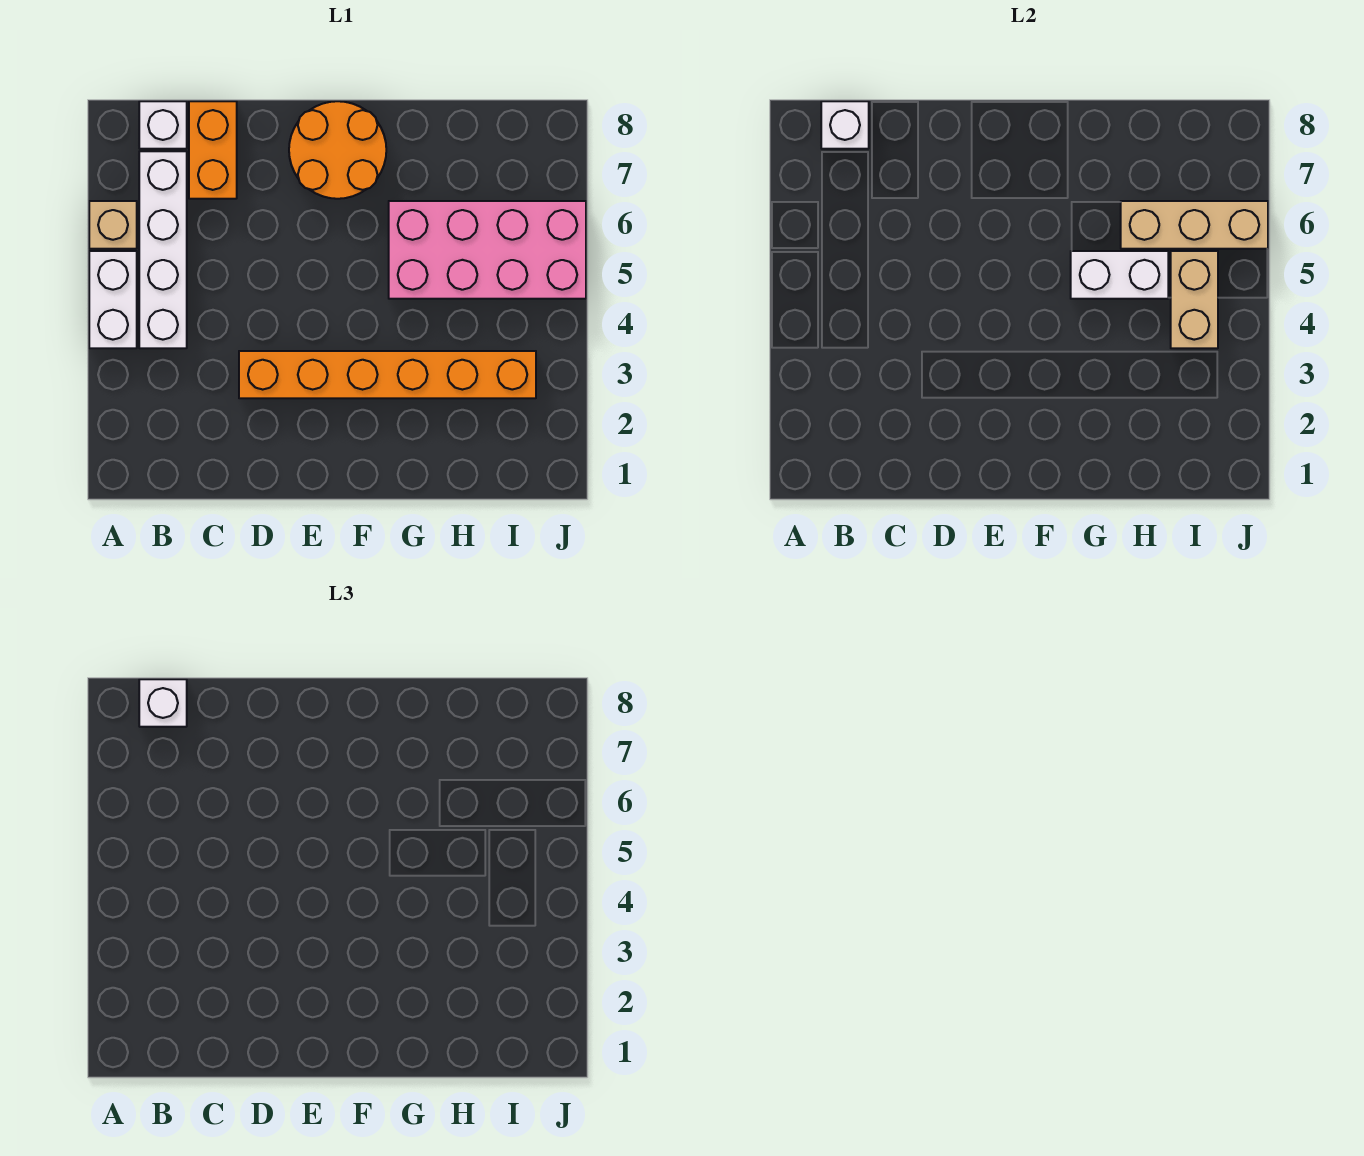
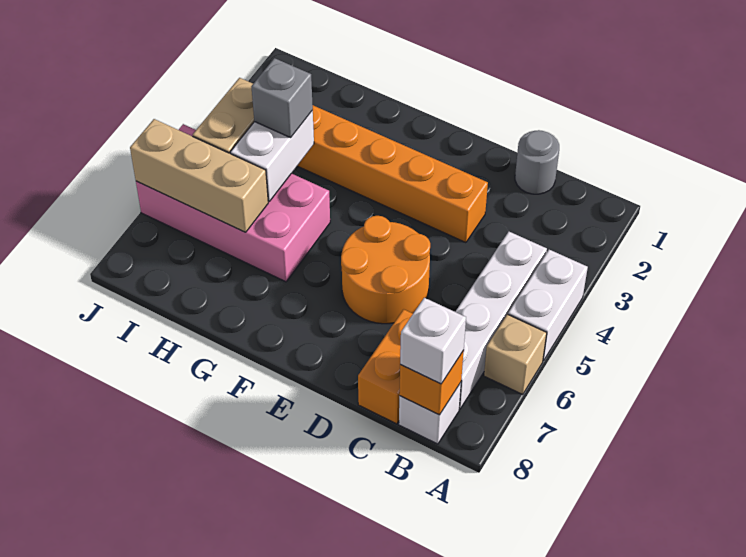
white brick B8 level 2 -> orange brick B8 level 2
none -> grey round brick C1 level 1
orange round brick E7:F8 level 1 -> orange round brick D5:E6 level 1
white brick G5:H5 level 2 -> white brick H4:H5 level 2
none -> grey brick H4 level 3

